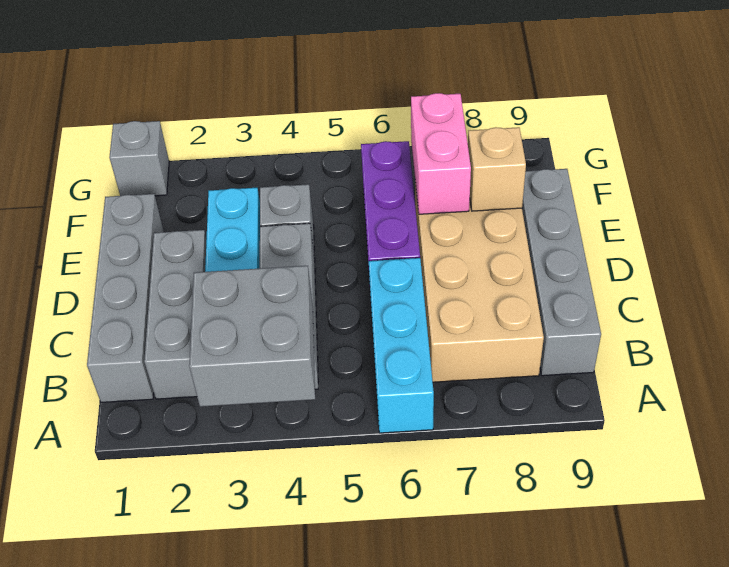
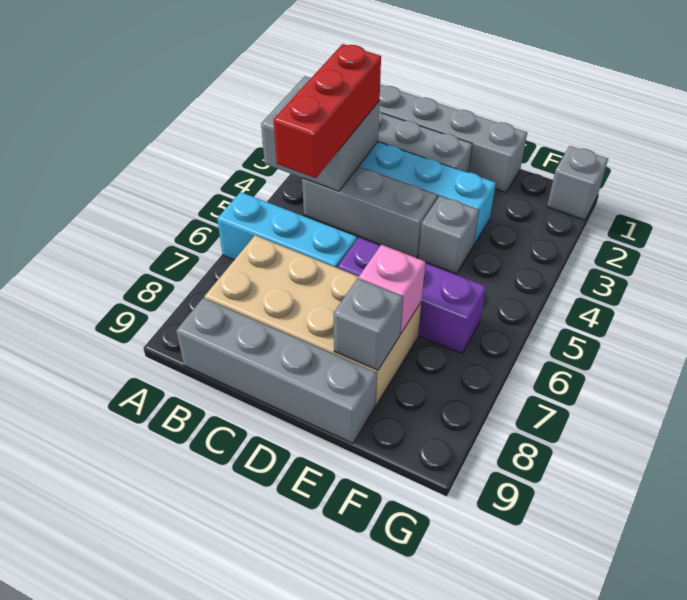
none -> red brick B3:B5 level 3
pink brick E7:F7 level 2 -> pink brick E7 level 2
tan brick E8 level 2 -> grey brick E8 level 2

